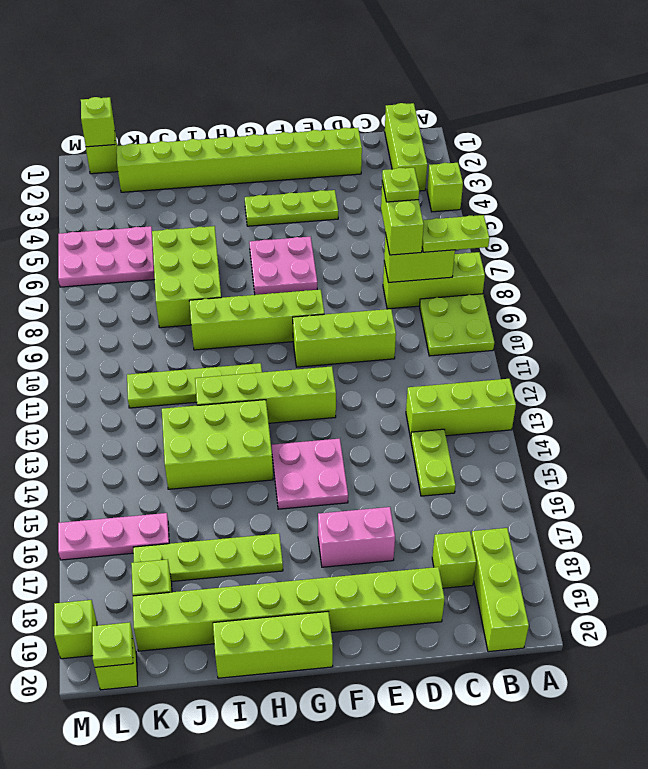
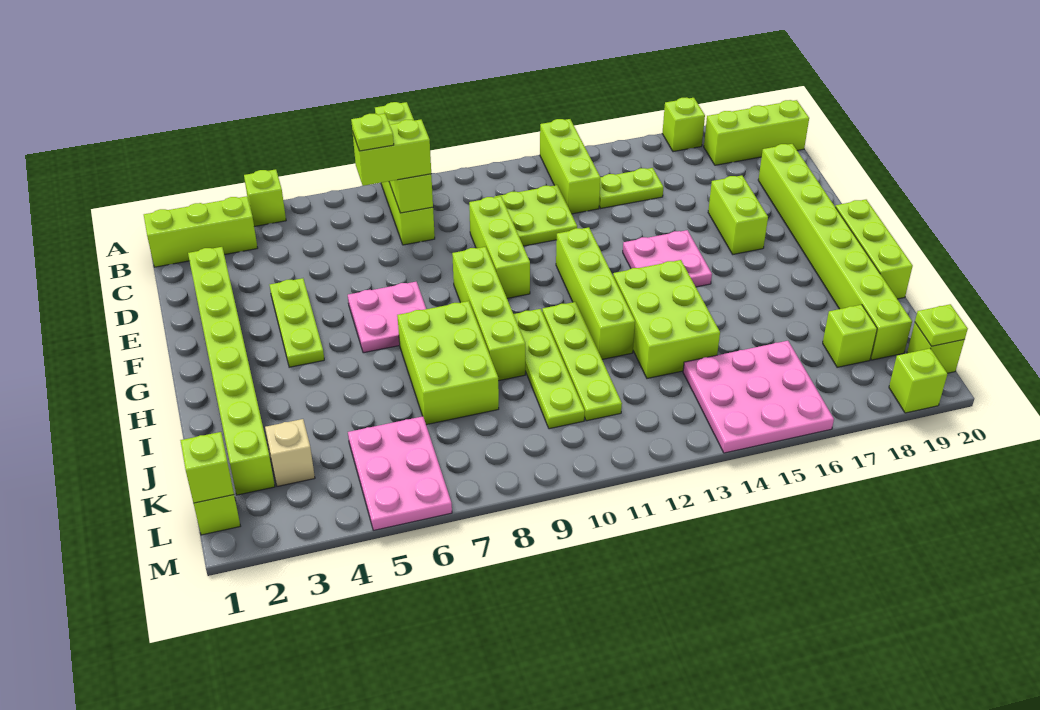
lime plate A9:B10 level 1 -> lime plate C11:D12 level 1
lime brick C18 level 1 -> lime brick A17 level 1
pink brick E17:F17 level 1 -> lime brick E17:F17 level 1
lime plate H17:K17 level 1 -> lime plate H10:K10 level 1
lime brick I6:J8 level 1 -> lime brick H7:J8 level 1
none -> tan brick K3 level 1
pink plate K16:M16 level 1 -> pink plate K14:M16 level 1

